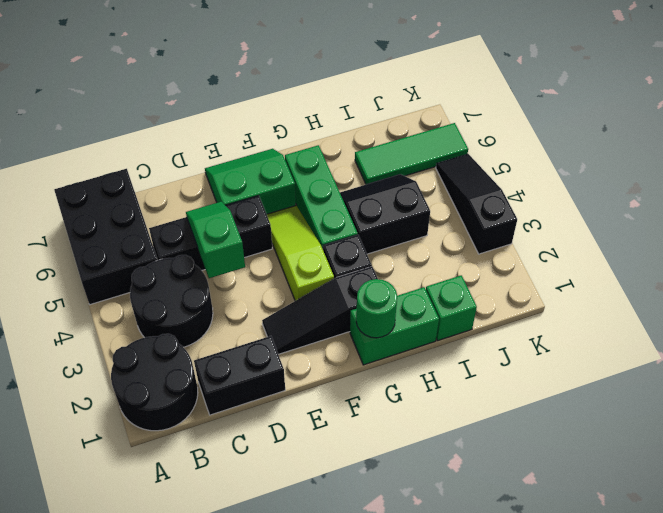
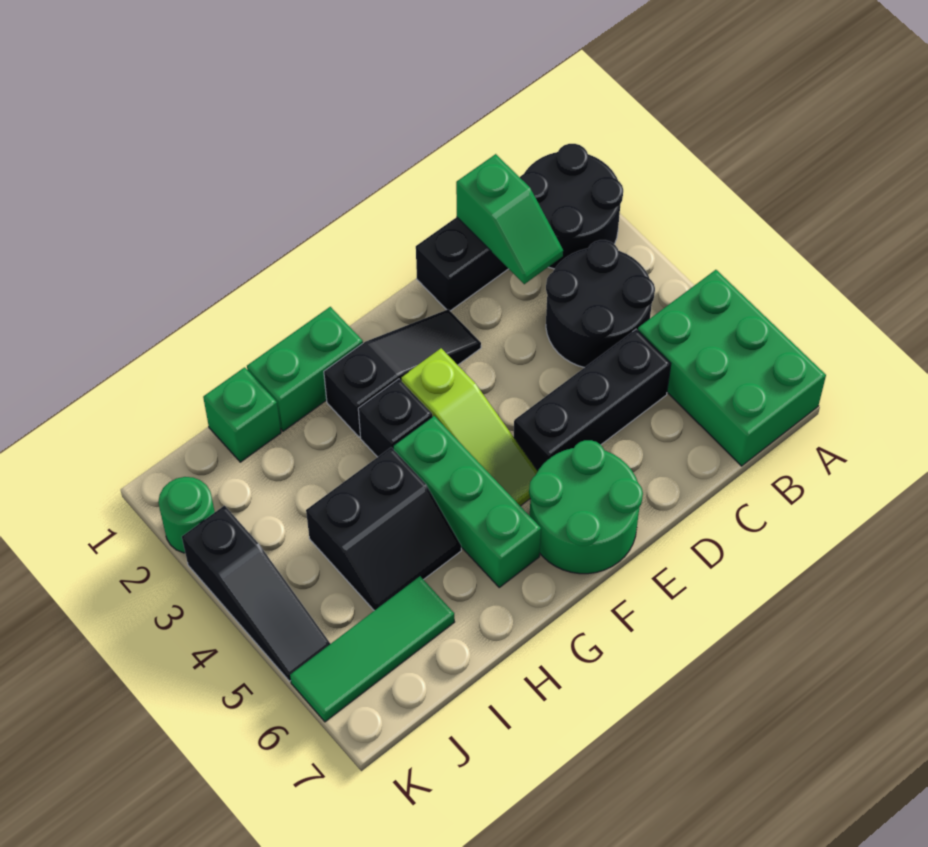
black brick A5:B7 level 1 -> green brick A5:B7 level 1
green slope D4:D5 level 2 top 4 -> green slope C1:C2 level 2 top 1
green slope E6:F7 level 1 top 6 -> green round brick E6:F7 level 1
green round brick G1 level 2 -> green round brick K2 level 1

